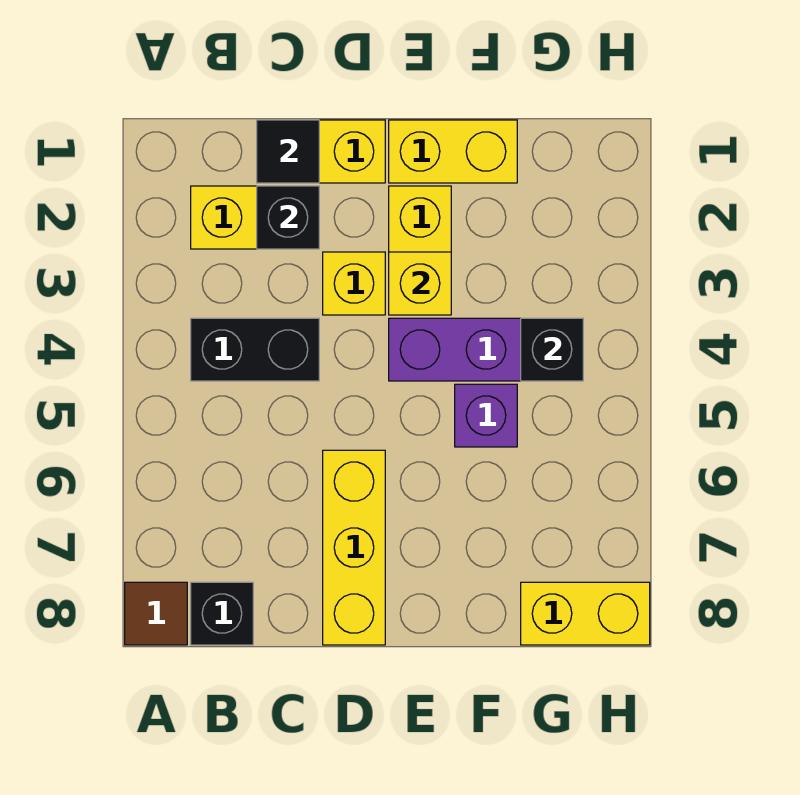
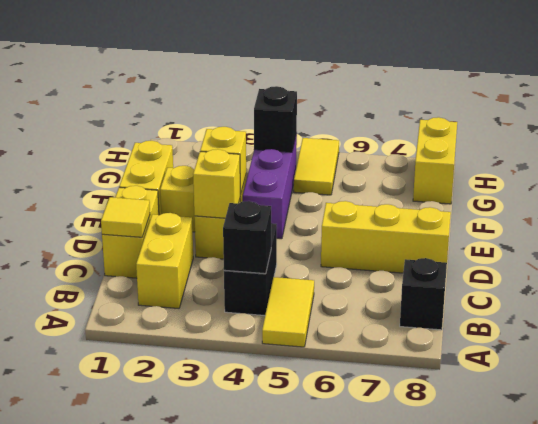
none -> yellow tile A5:B5 level 1
brown tile A8 level 1 -> none
black tile C1 level 2 -> yellow tile C1 level 2
black brick C2 level 2 -> black brick B4 level 2
none -> yellow brick D3 level 2
purple brick F5 level 1 -> none
none -> yellow tile G5:H5 level 1

